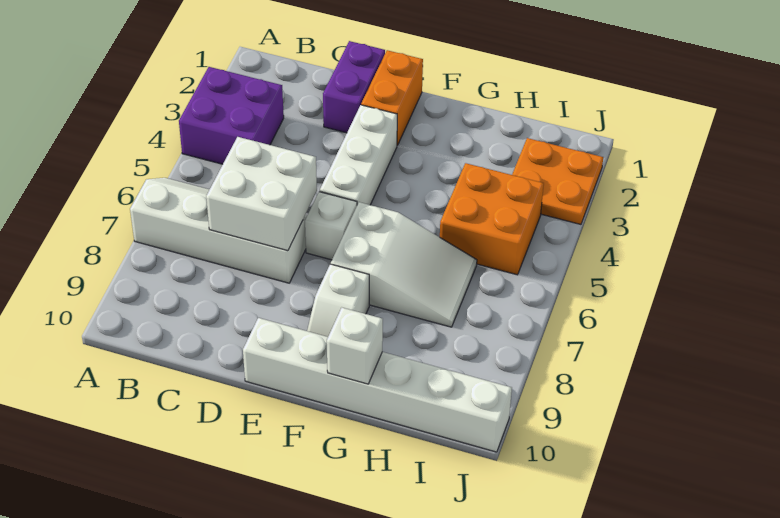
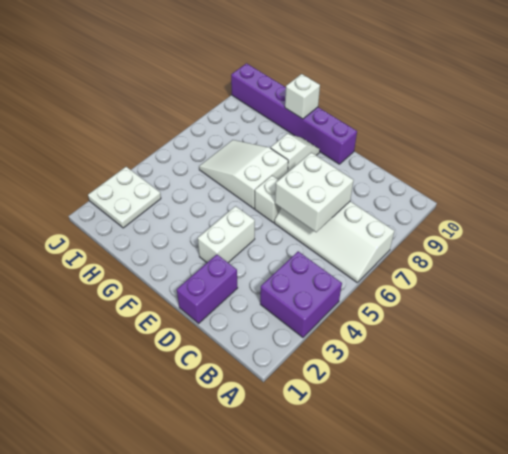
orange brick E1:E2 level 1 -> none
white brick E3:E5 level 1 -> white brick E3:E4 level 1
white brick E10:J10 level 1 -> purple brick E10:J10 level 1
orange brick H4:I5 level 1 -> none
orange plate I2:J3 level 1 -> white plate I2:J3 level 1

